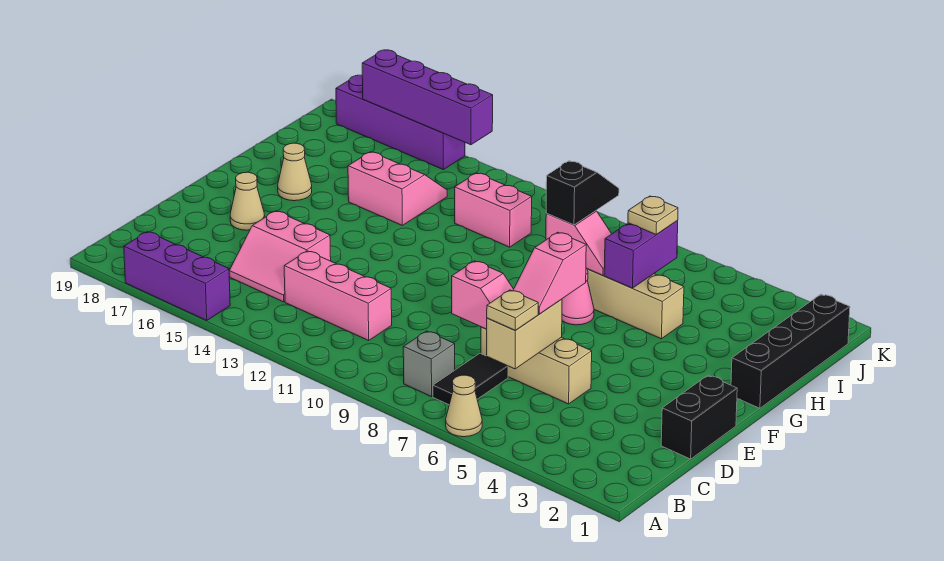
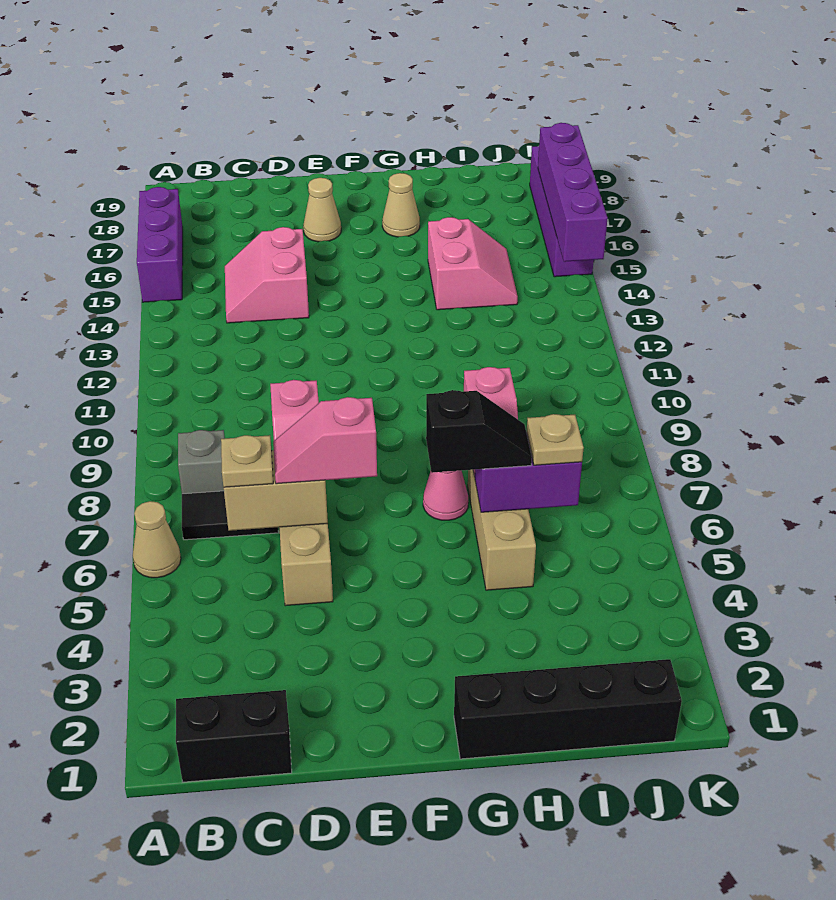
pink brick C11:C13 level 1 -> none
black brick D1:E1 level 1 -> black brick B1:C1 level 1
black slope H8:I8 level 3 top H -> black slope G6:H6 level 3 top G
pink brick I11:I12 level 1 -> none

